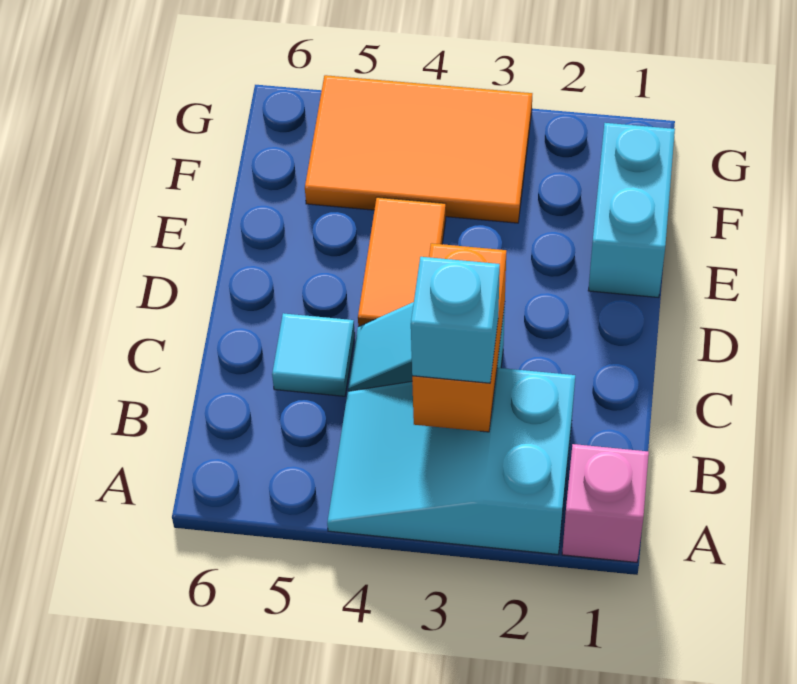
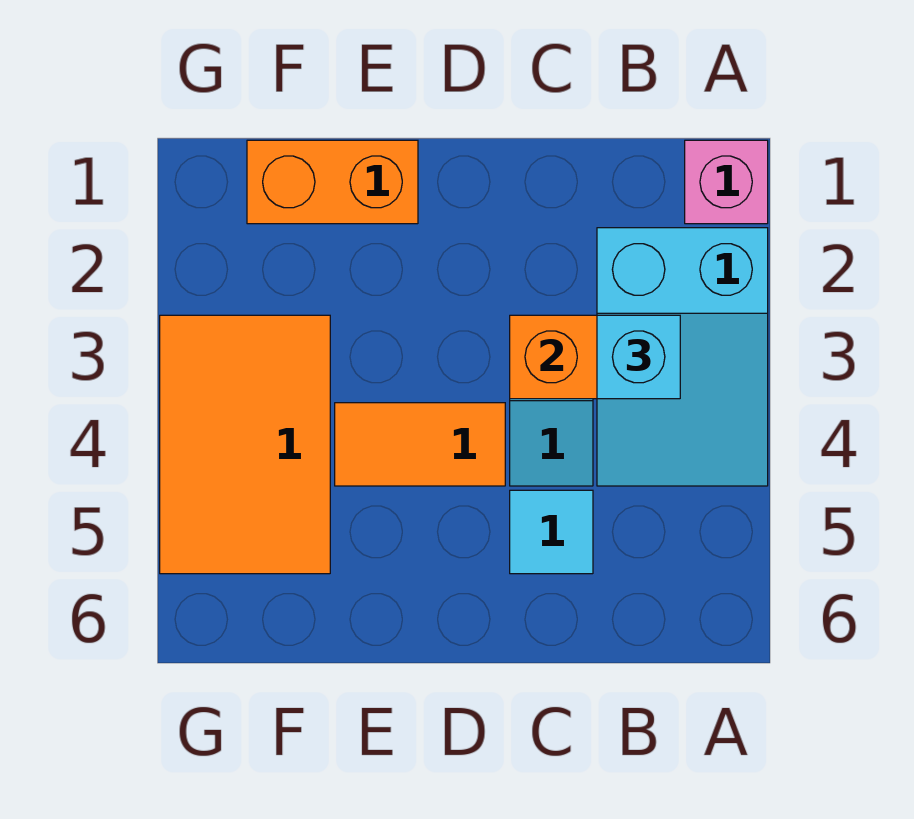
cyan brick E1:F1 level 1 -> orange brick E1:F1 level 1

